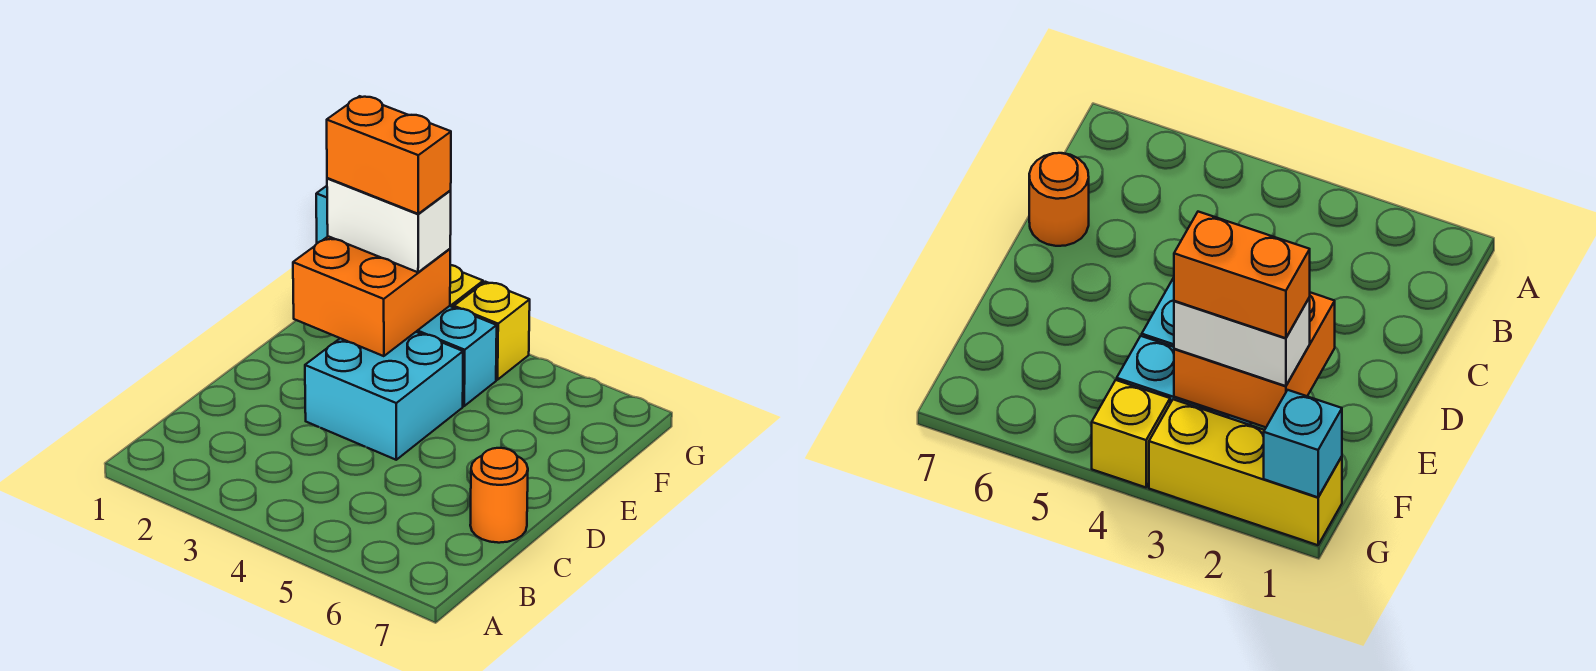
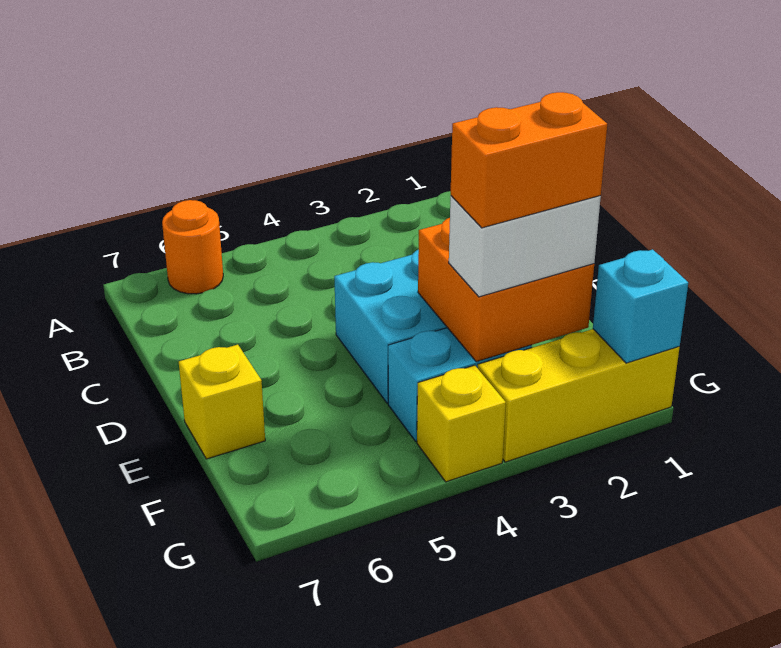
orange round brick C7 level 1 -> orange round brick A6 level 1
none -> yellow brick E7 level 1

